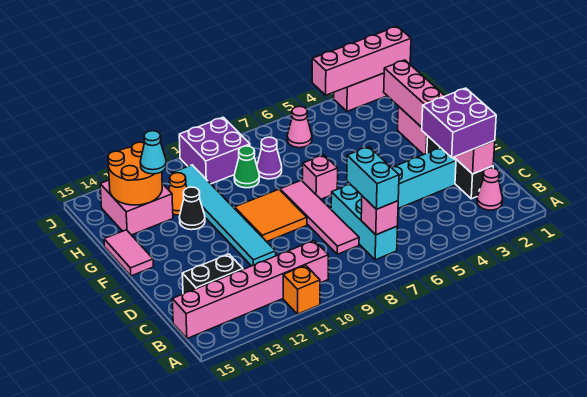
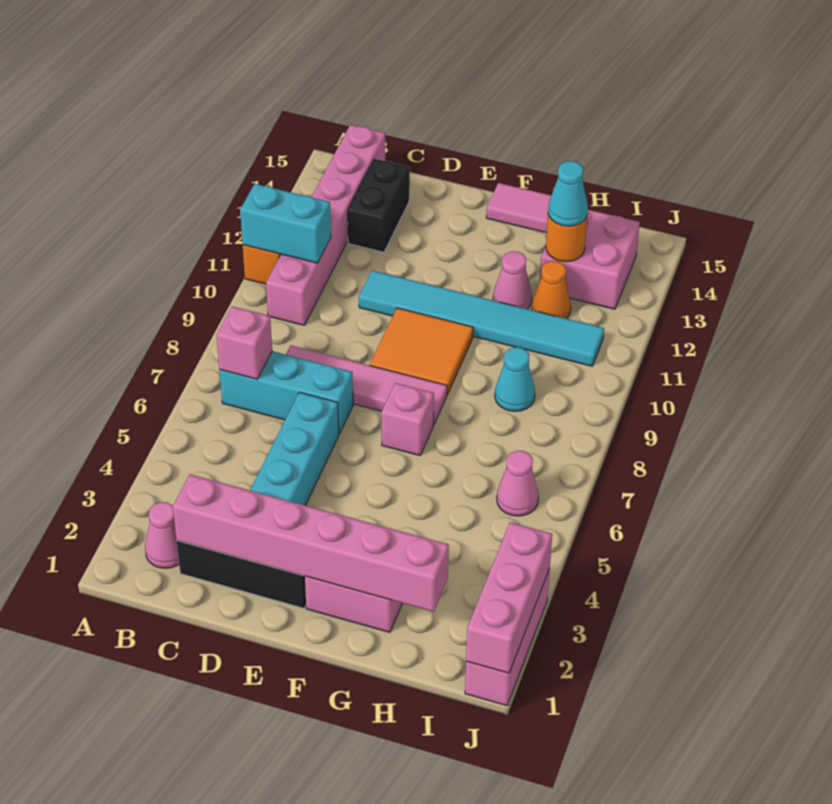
cyan brick B7:C7 level 3 -> cyan brick A11:B11 level 2
purple brick C2:D3 level 3 -> none
black cone G12 level 1 -> pink cone G12 level 1
purple cone H8 level 1 -> none
green cone H9 level 1 -> cyan cone H9 level 1
orange round brick H13:I14 level 2 -> orange round brick H13 level 2
purple brick I9:J10 level 1 -> none
pink brick J1:J4 level 2 -> pink brick J1:J3 level 2

